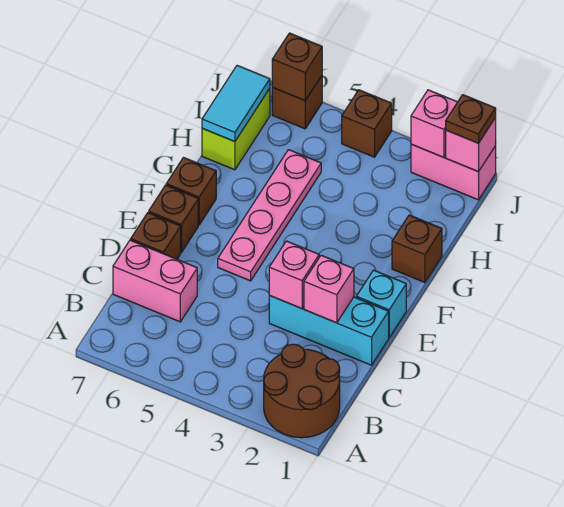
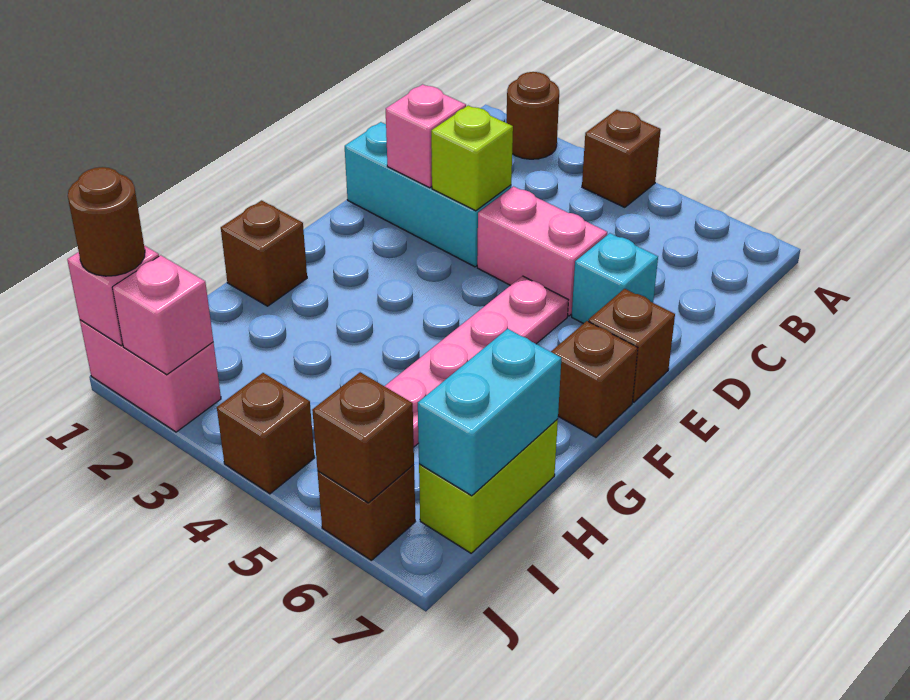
brown round brick A1:B2 level 1 -> brown round brick A2 level 1
pink brick C6:C7 level 1 -> pink brick D4:D5 level 1
pink brick D3 level 2 -> lime brick D3 level 2
brown brick D7 level 1 -> brown brick A4 level 1
cyan brick E1 level 1 -> cyan brick D6 level 1
cyan tile H7:I7 level 2 -> cyan brick H7:I7 level 2
brown plate J1 level 3 -> brown round brick J1 level 3

